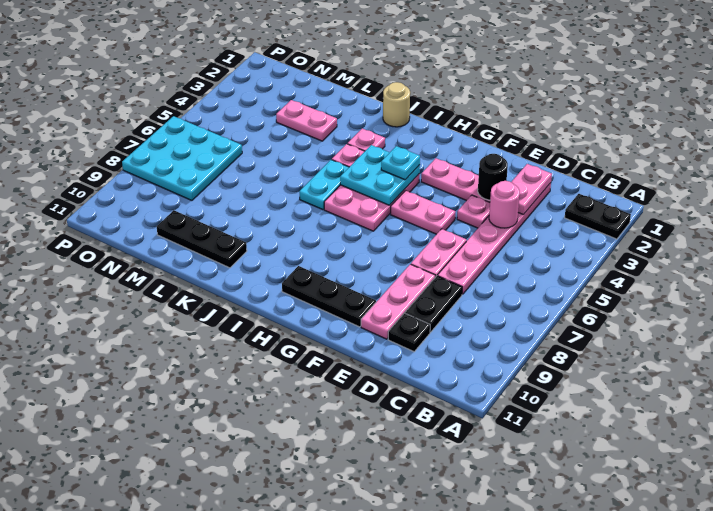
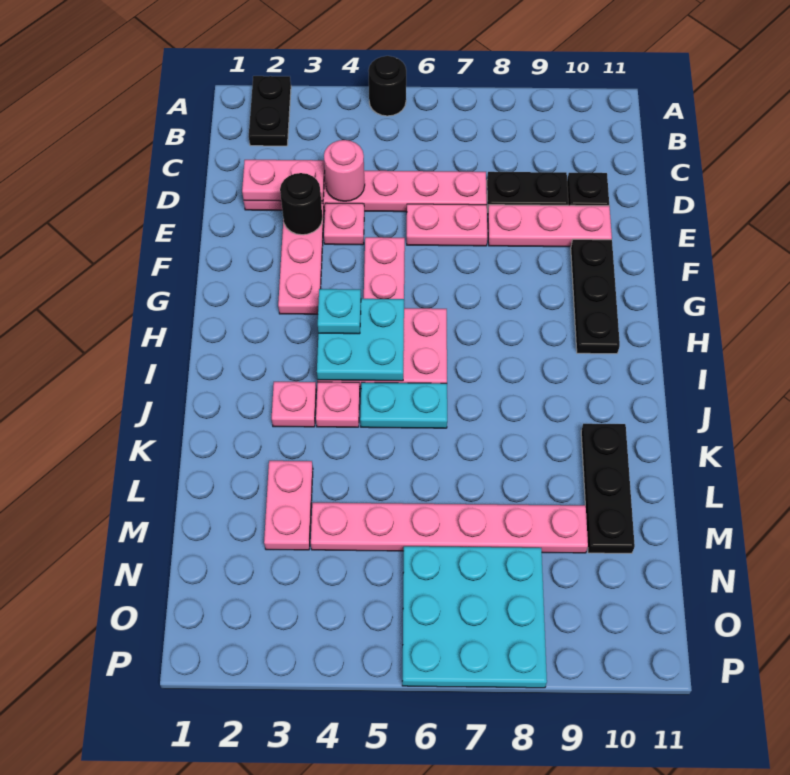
none -> black round brick A5 level 1
tan round brick J1 level 1 -> none
none -> pink plate M4:M9 level 1

